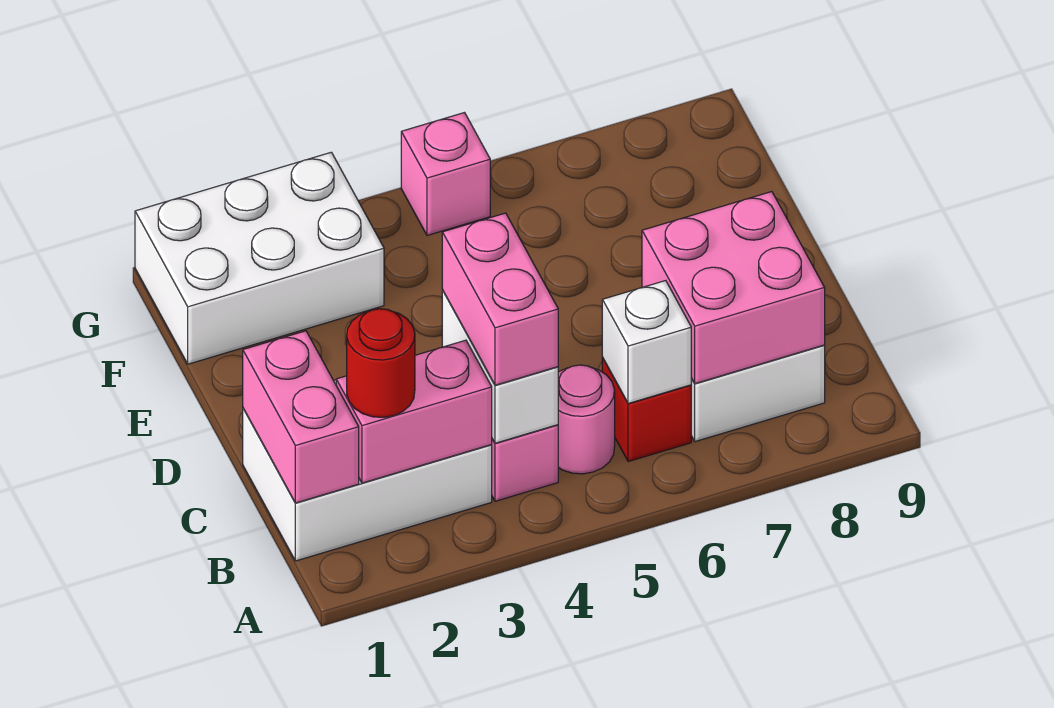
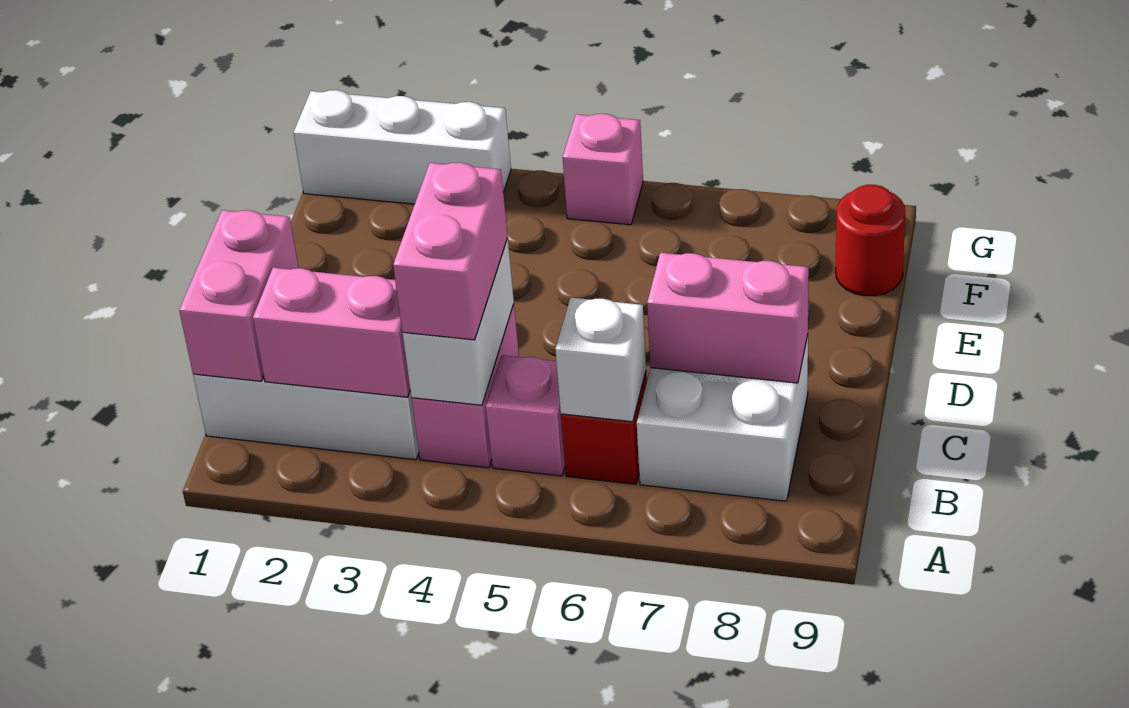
red round brick B2 level 3 -> red round brick F9 level 1
pink round brick B5 level 1 -> pink brick B5 level 1
pink brick B7:C8 level 2 -> pink brick C7:C8 level 2
white brick F1:G3 level 1 -> white brick G1:G3 level 1

